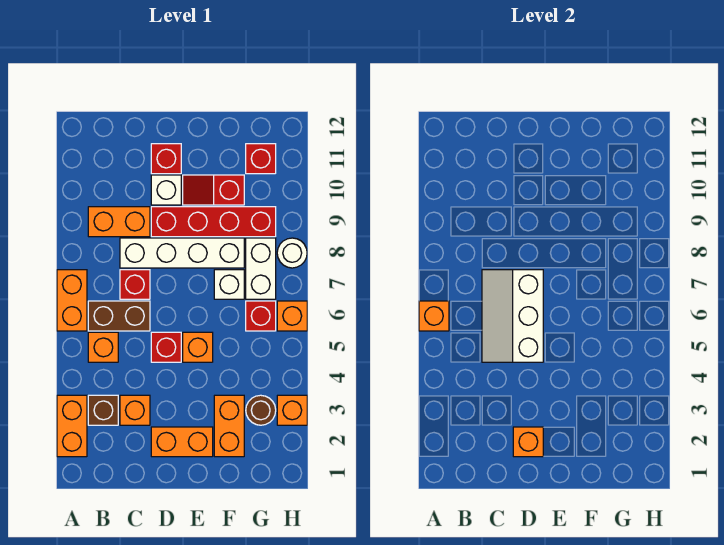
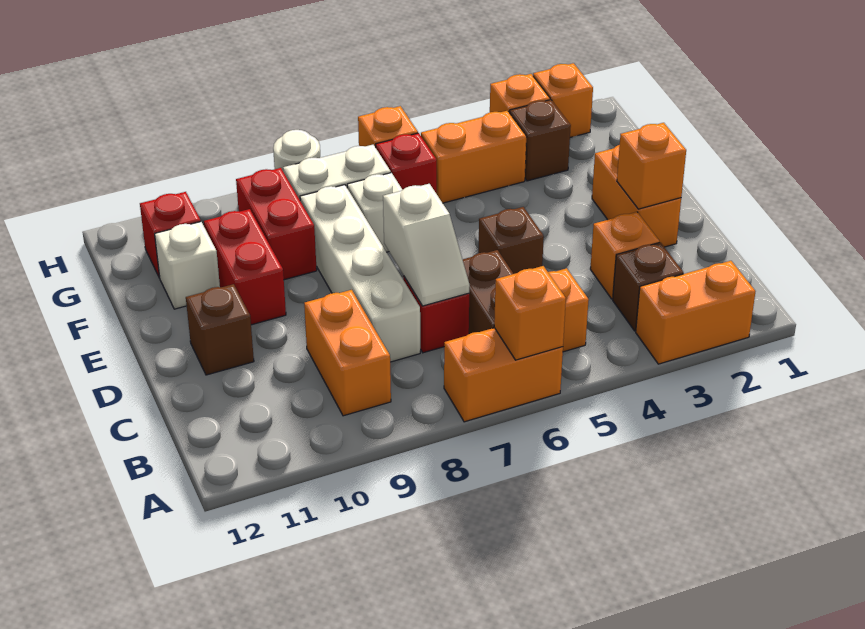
white slope C5:D7 level 2 top D -> white slope C7:D7 level 2 top D
red brick D5 level 1 -> brown brick D5 level 1
red brick D9:G9 level 1 -> red brick F9:G9 level 1
white brick D10 level 1 -> white brick F11 level 1
red brick D11 level 1 -> brown brick D11 level 1
orange brick E5 level 1 -> orange brick H2 level 1
red slope E10:F10 level 1 top F -> red brick E10:F10 level 1
orange brick F2:F3 level 1 -> orange brick G4:G5 level 1
brown round brick G3 level 1 -> brown brick G3 level 1

